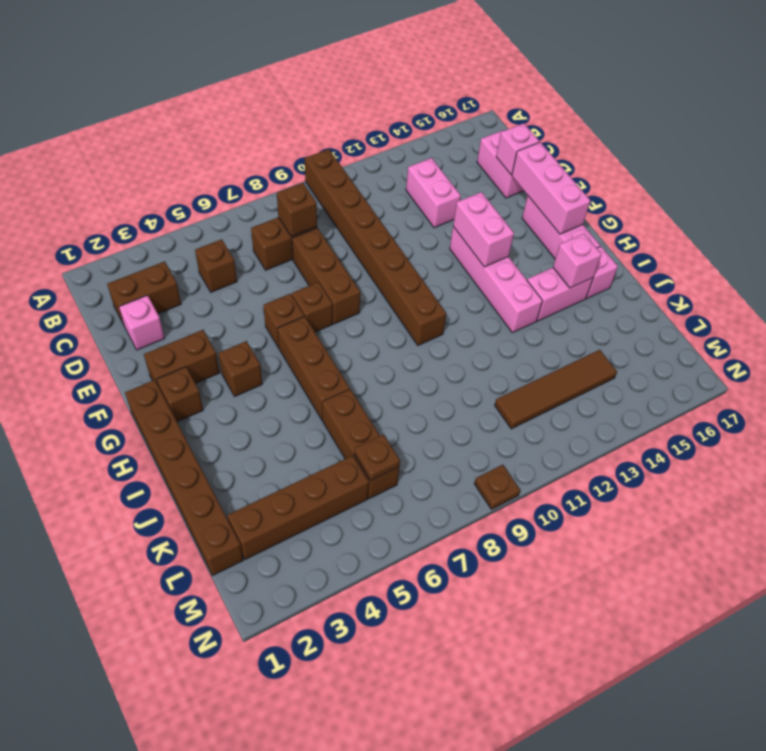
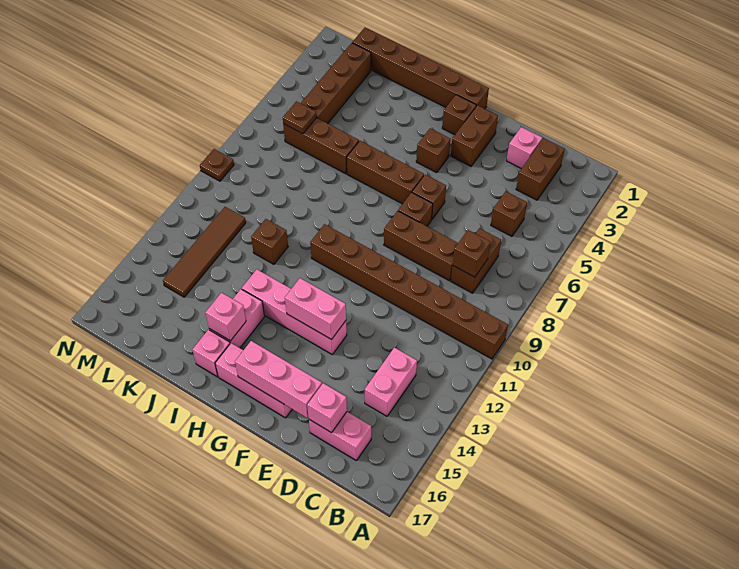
pink brick C13:D13 level 1 -> pink brick C13:C14 level 1
none -> brown brick J11 level 1

